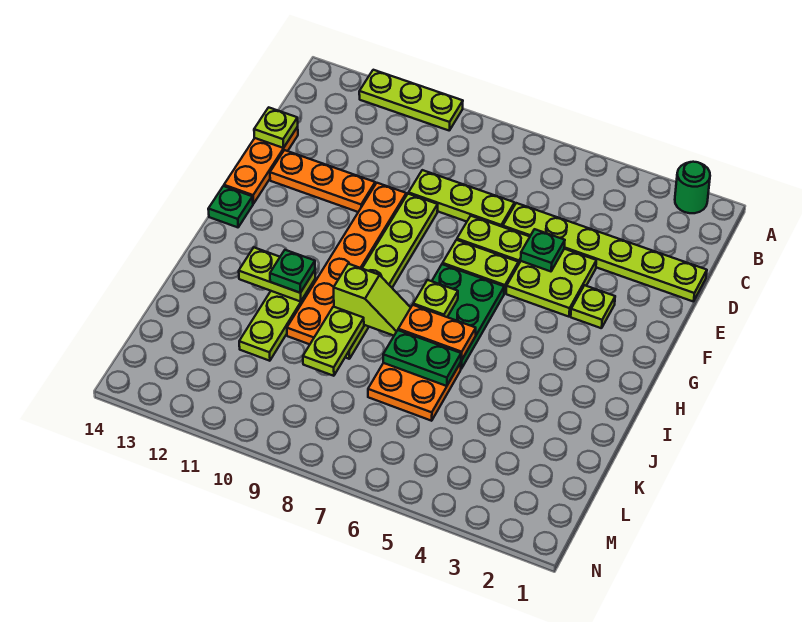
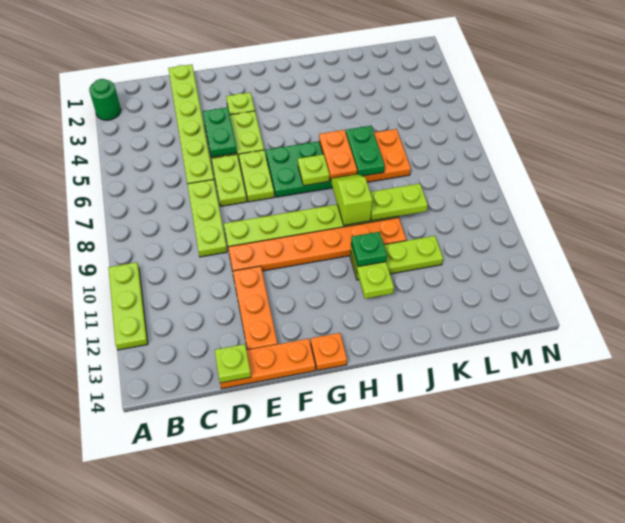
green plate E5 level 2 -> green plate E4:E5 level 2
green plate G14 level 1 -> orange plate G14 level 1

